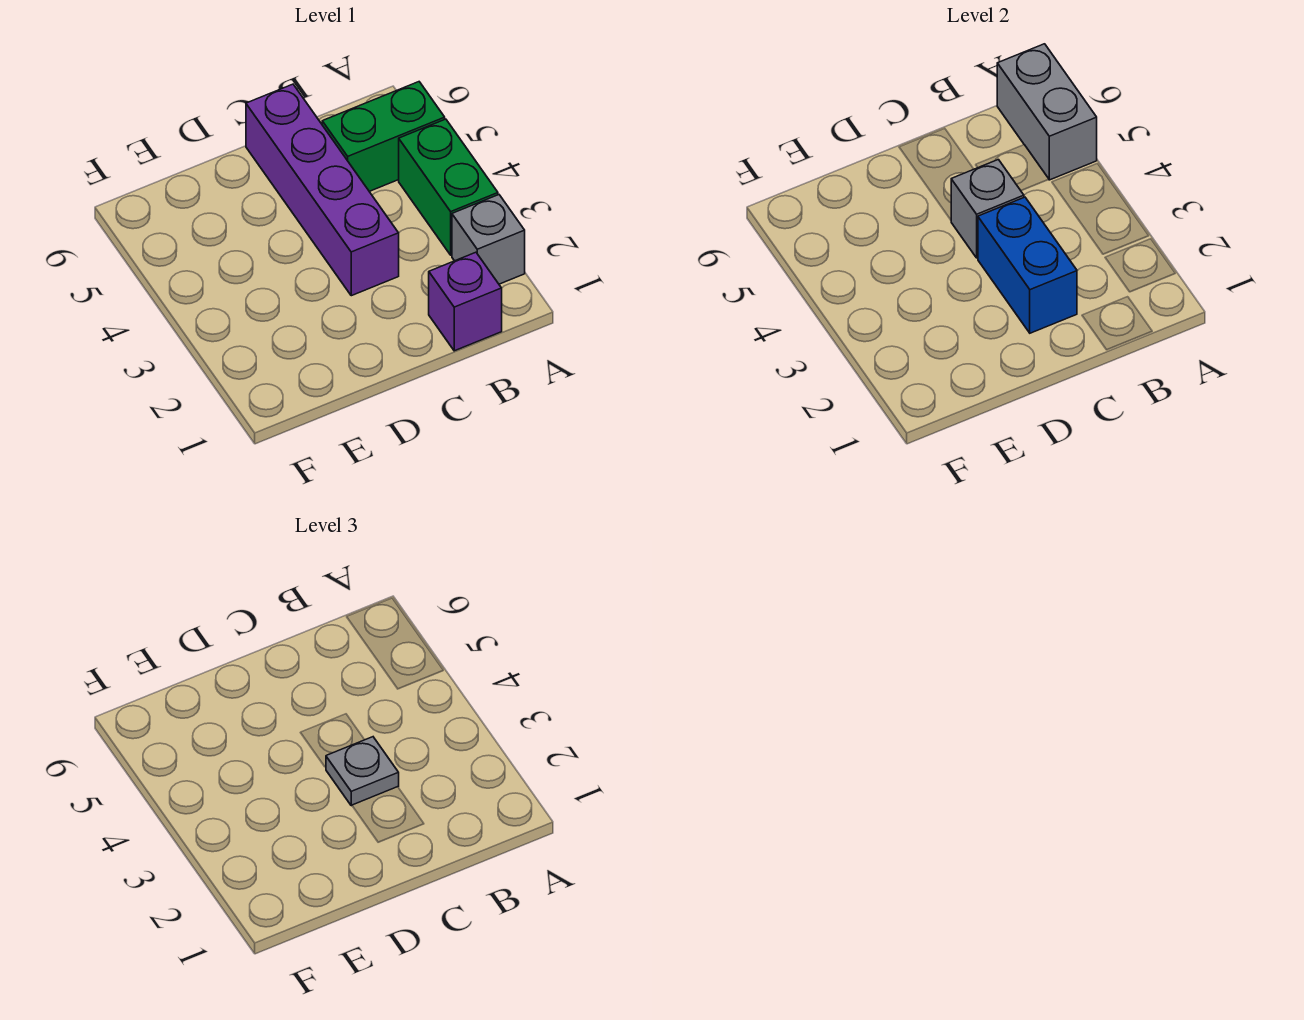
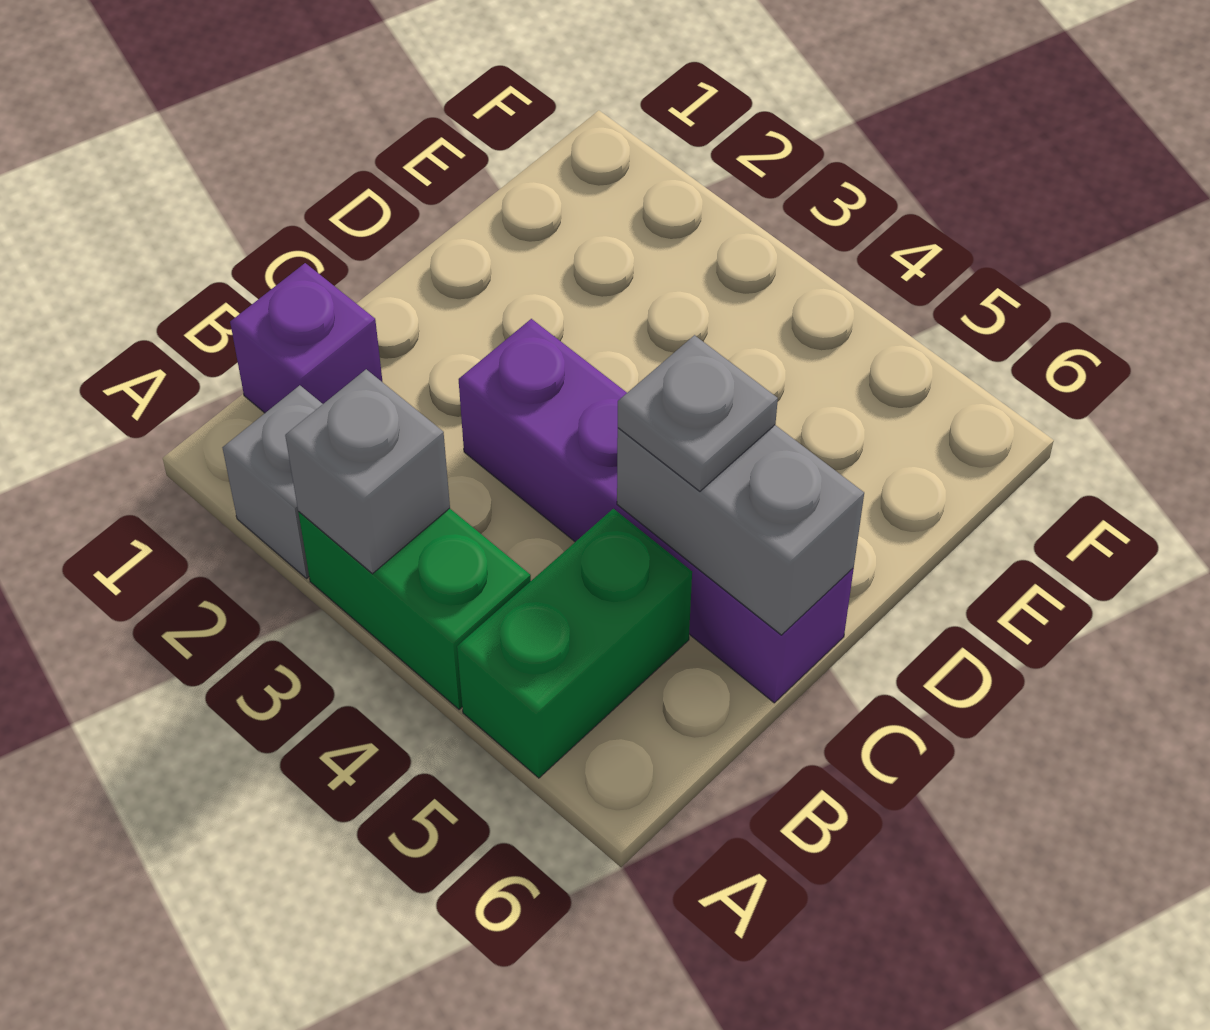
grey brick A5:A6 level 2 -> grey brick C5:C6 level 2
blue brick C2:C3 level 2 -> none
grey plate C3 level 3 -> grey plate C5 level 3
grey brick C4 level 2 -> grey brick A3 level 2

